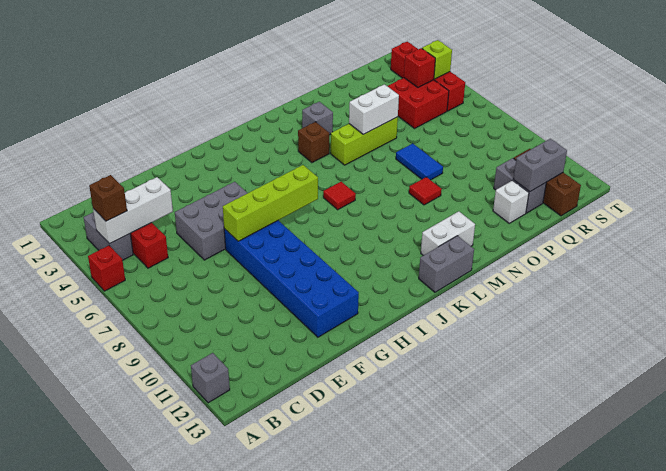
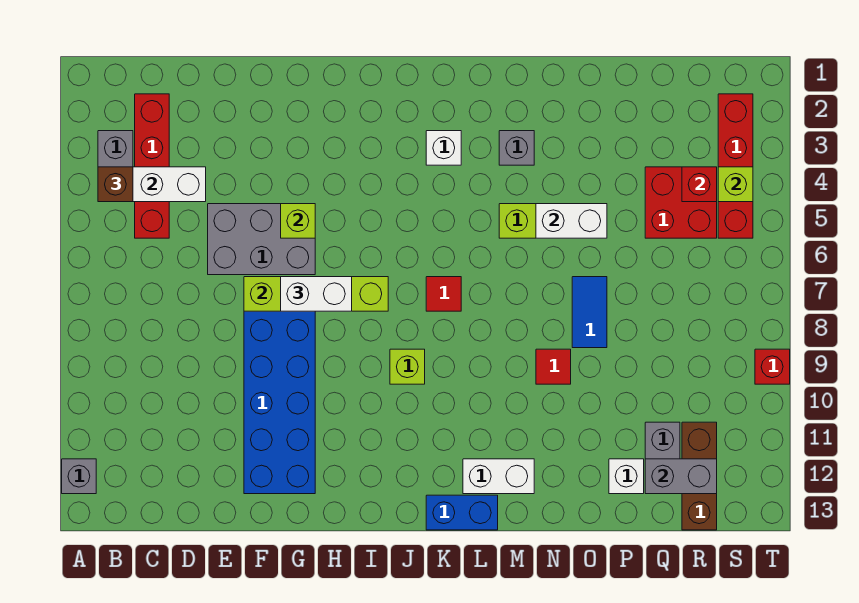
red brick A5 level 1 -> red brick T9 level 1
none -> lime brick G5 level 2
none -> white brick G7:H7 level 3
none -> lime brick J9 level 1
none -> white brick K3 level 1
grey brick K13:L13 level 1 -> blue brick K13:L13 level 1
brown brick L4 level 1 -> none

